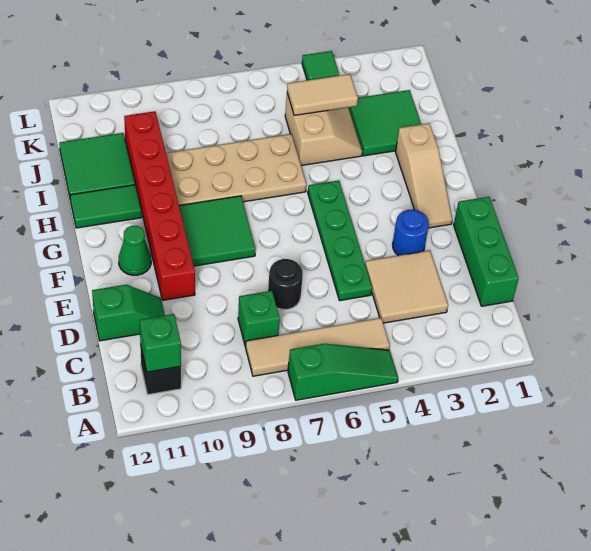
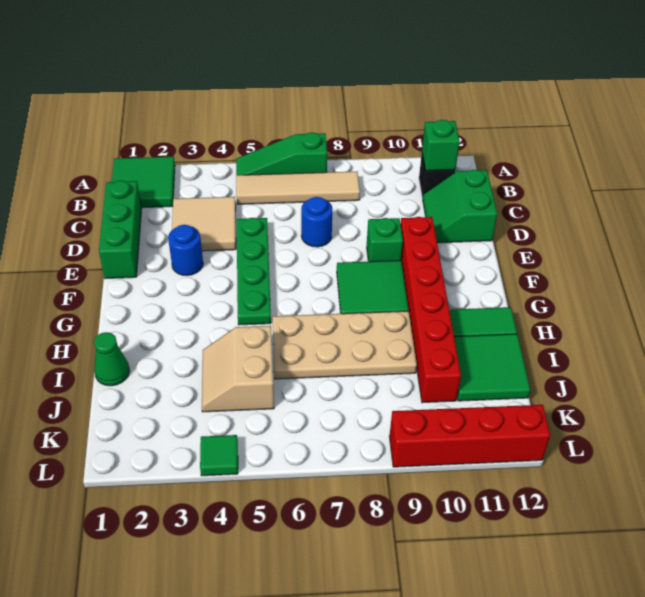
green brick C8 level 1 -> green brick E9 level 1
black round brick D7 level 1 -> blue round brick D7 level 1
green slope D11:D12 level 1 top 12 -> green slope C11:D12 level 1 top 12
tan slope F2:H2 level 1 top H -> none
green cone F11 level 1 -> green cone I1 level 1
green tile I2:J3 level 1 -> green tile A1:B2 level 1
tan tile J4:J5 level 2 -> none
none -> red brick L9:L12 level 1

